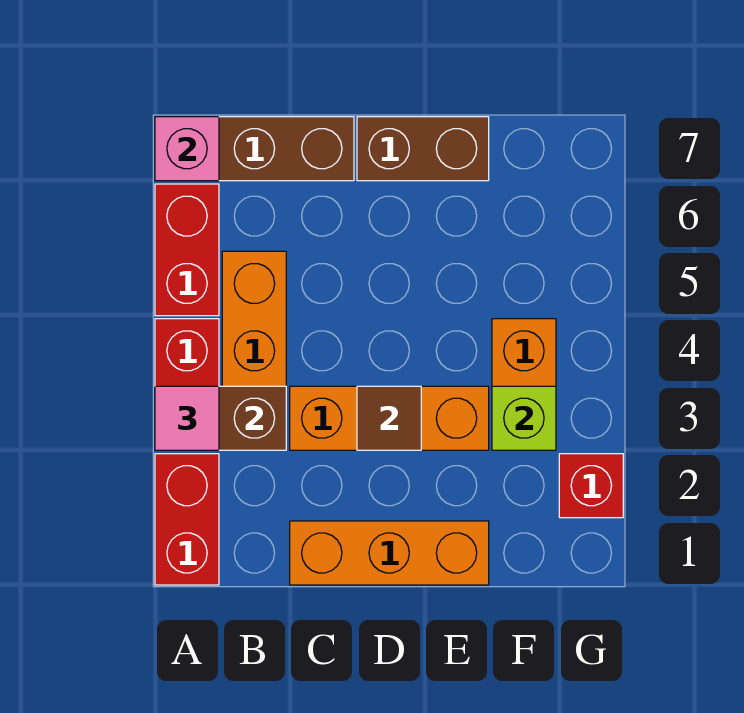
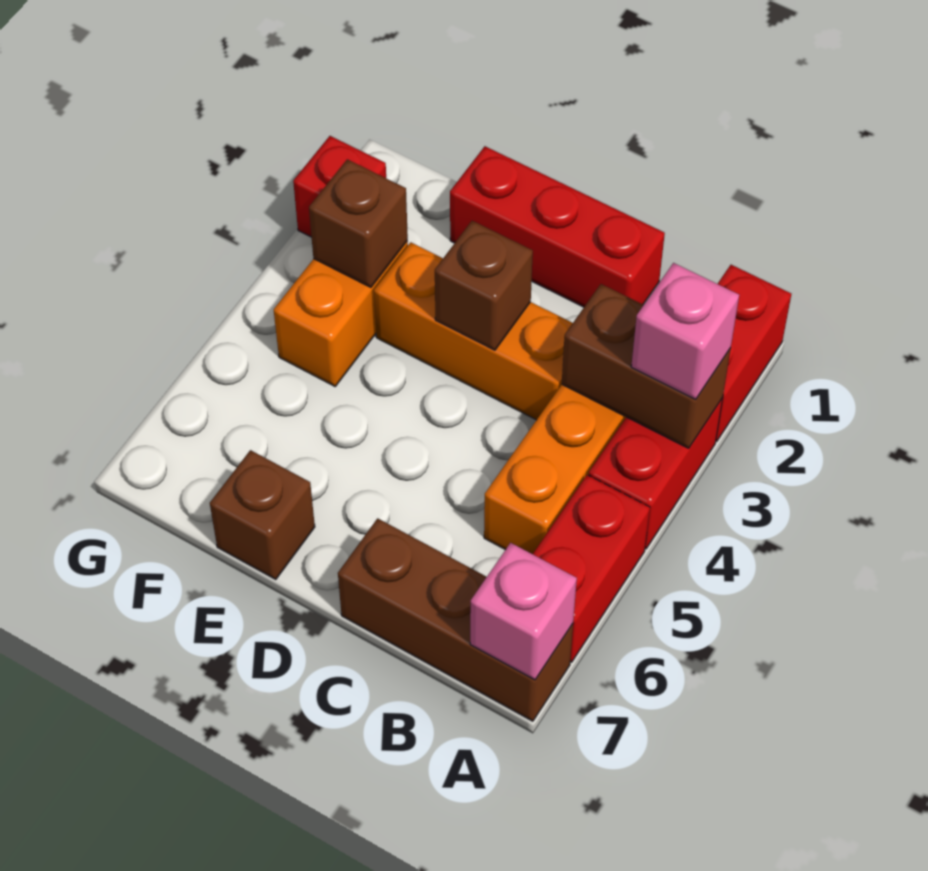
pink tile A3 level 3 -> pink brick A3 level 3
orange brick C1:E1 level 1 -> red brick C1:E1 level 1
brown tile D3 level 2 -> brown brick D3 level 2
brown brick D7:E7 level 1 -> brown brick E7 level 1
lime brick F3 level 2 -> brown brick F3 level 2

